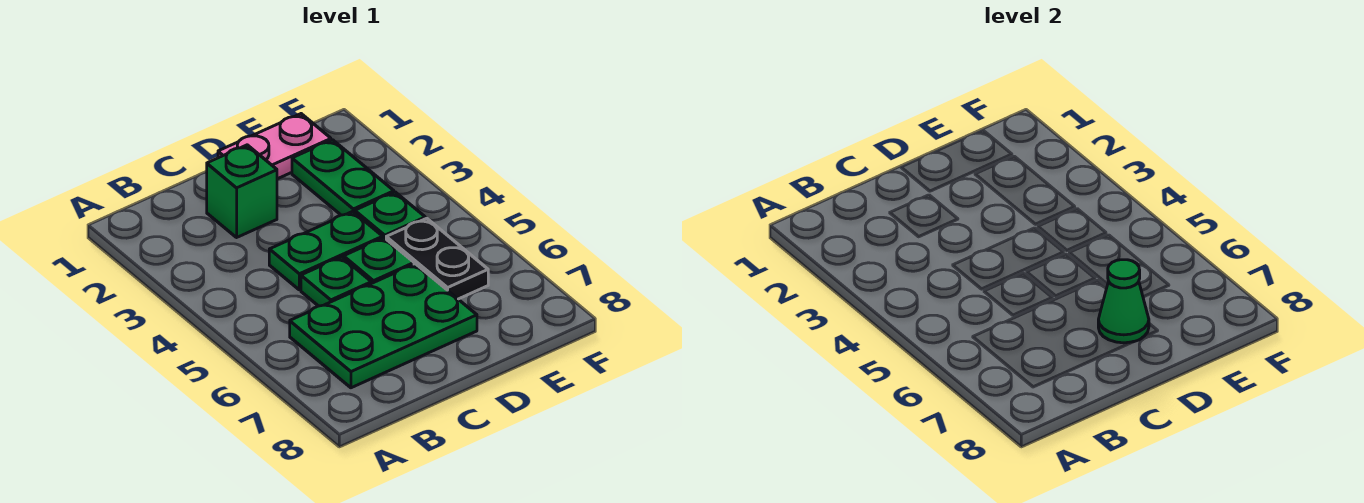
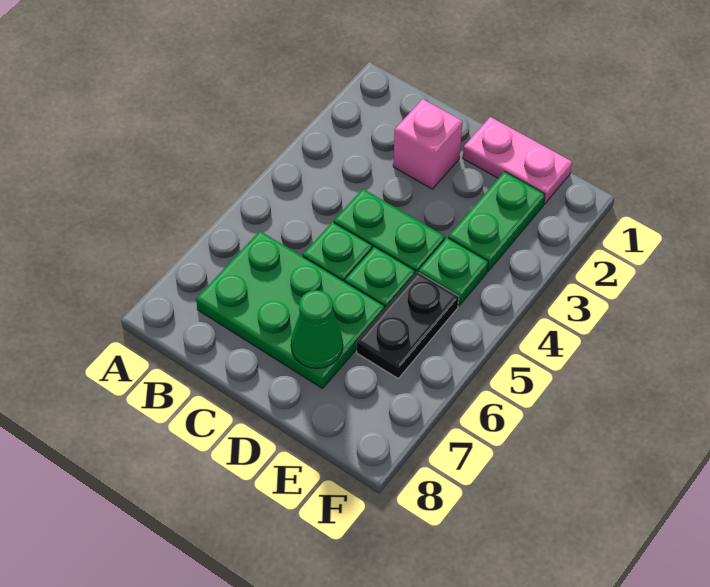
green brick C2 level 1 -> pink brick C2 level 1

